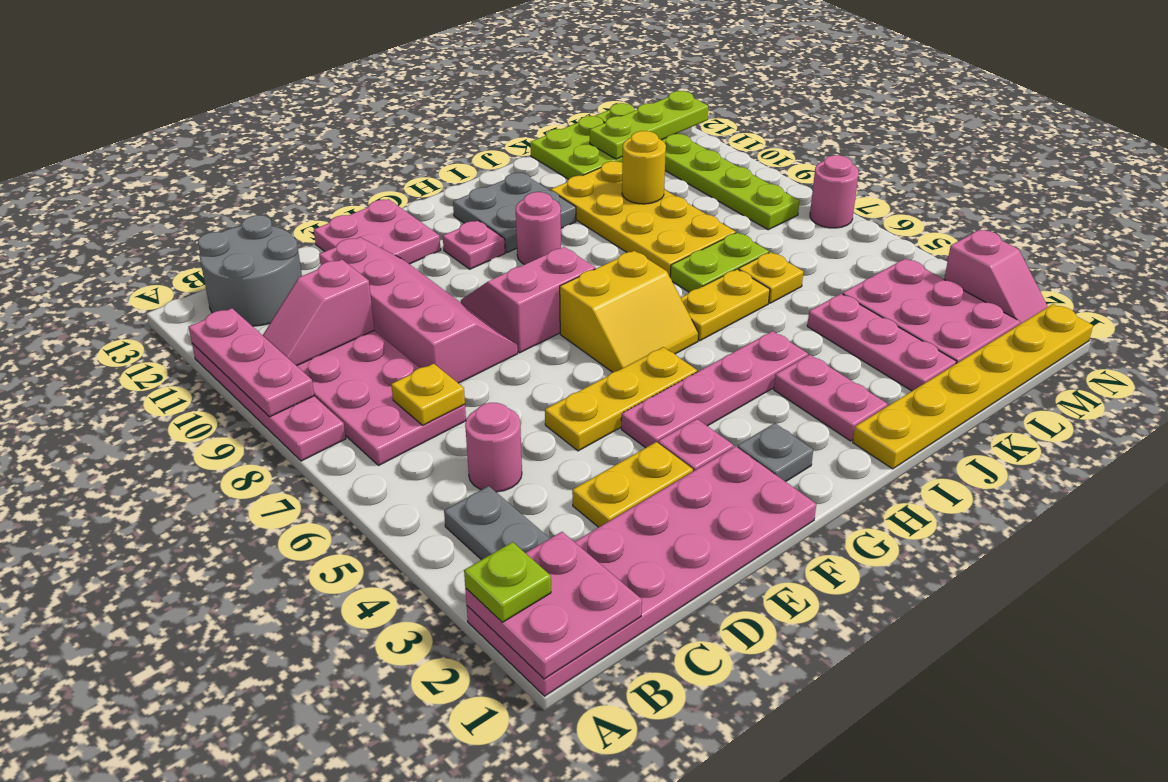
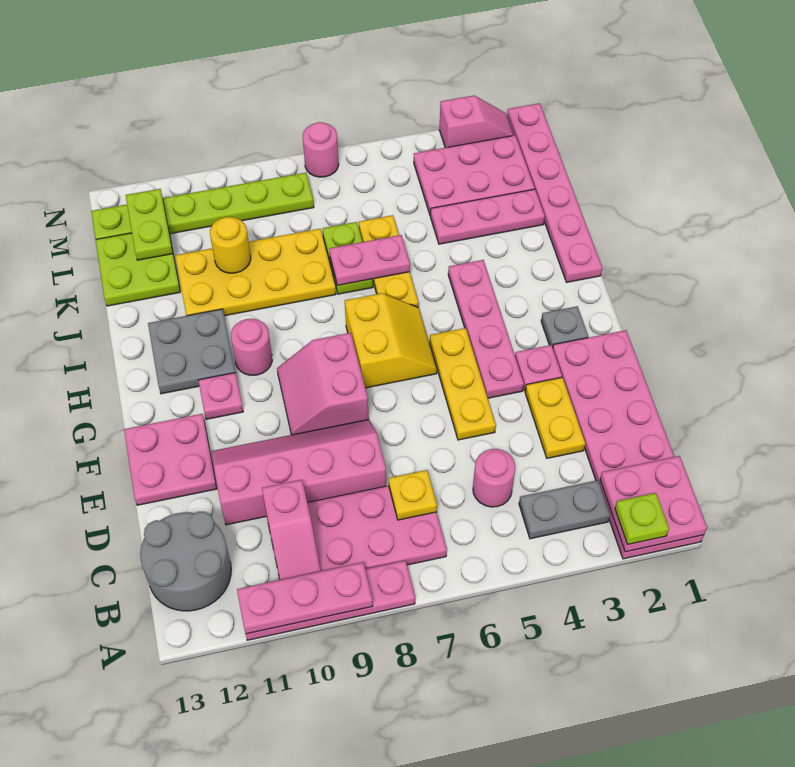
yellow plate I1:N1 level 1 -> pink plate I1:N1 level 1
pink plate I2:I3 level 1 -> pink plate J6:J7 level 2
lime plate L12:N12 level 2 -> lime plate L12:M12 level 2

